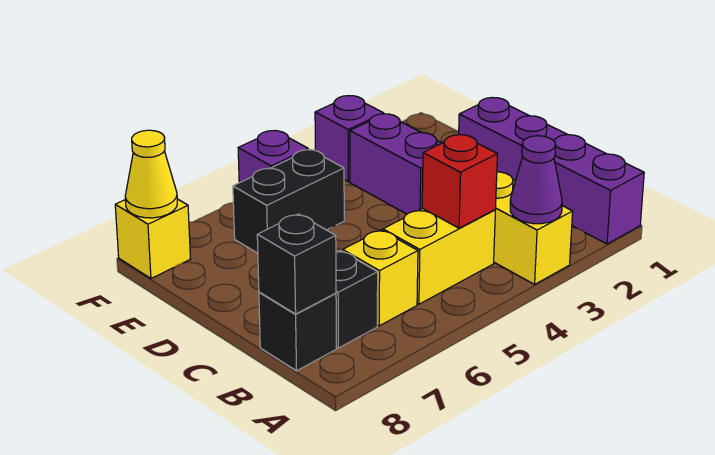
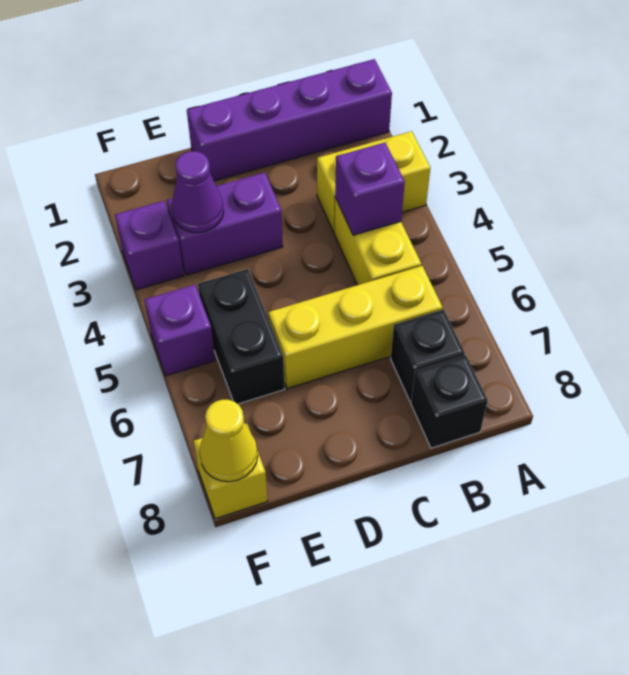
purple cone A3 level 2 -> purple cone E3 level 2
red brick B4 level 2 -> purple brick B4 level 2
yellow brick B6 level 1 -> yellow brick B6:D6 level 1
black brick B8 level 2 -> none

